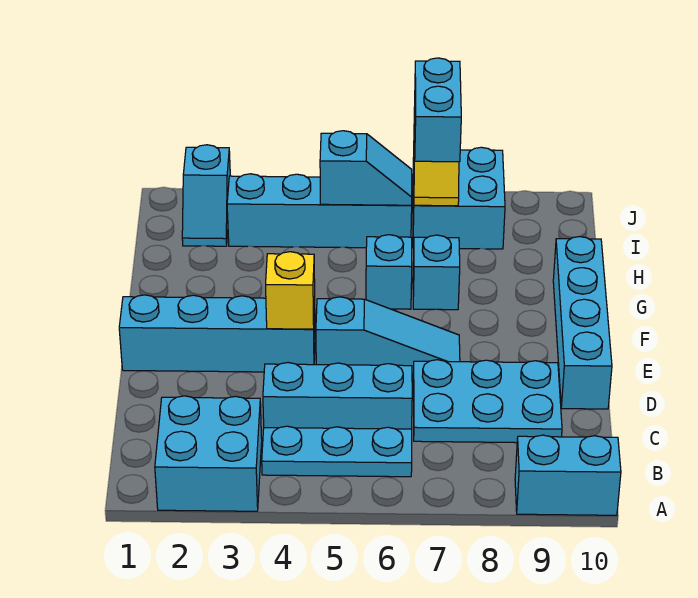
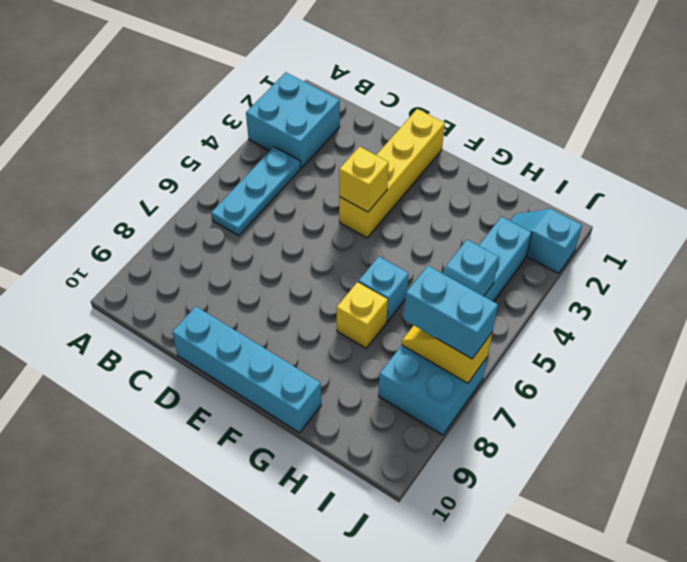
cyan brick A9:A10 level 1 -> none
cyan brick C4:C6 level 1 -> none
cyan plate C7:D9 level 1 -> none
cyan brick E1:E4 level 1 -> yellow brick E1:E4 level 1
cyan slope E5:E7 level 1 top 5 -> none
cyan brick G7 level 1 -> yellow brick G7 level 1

